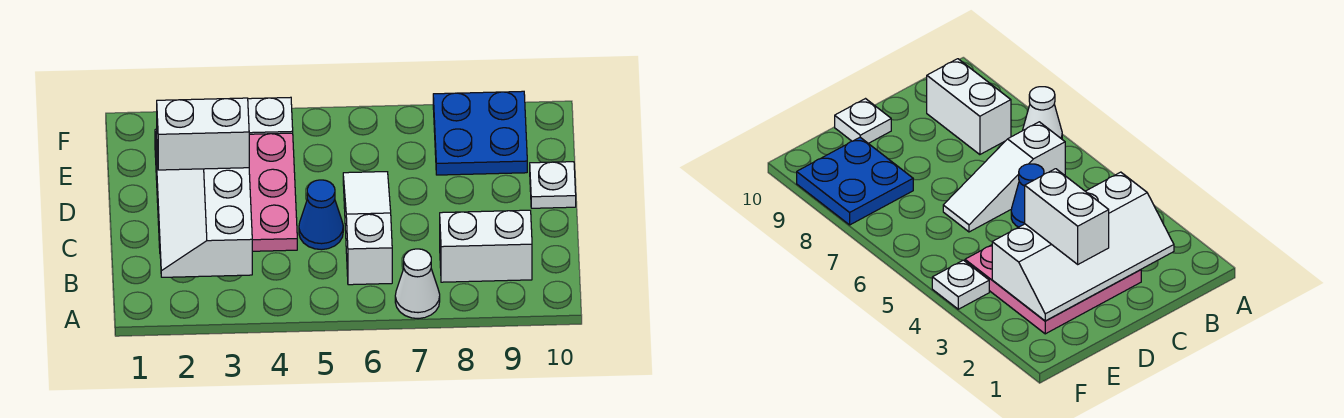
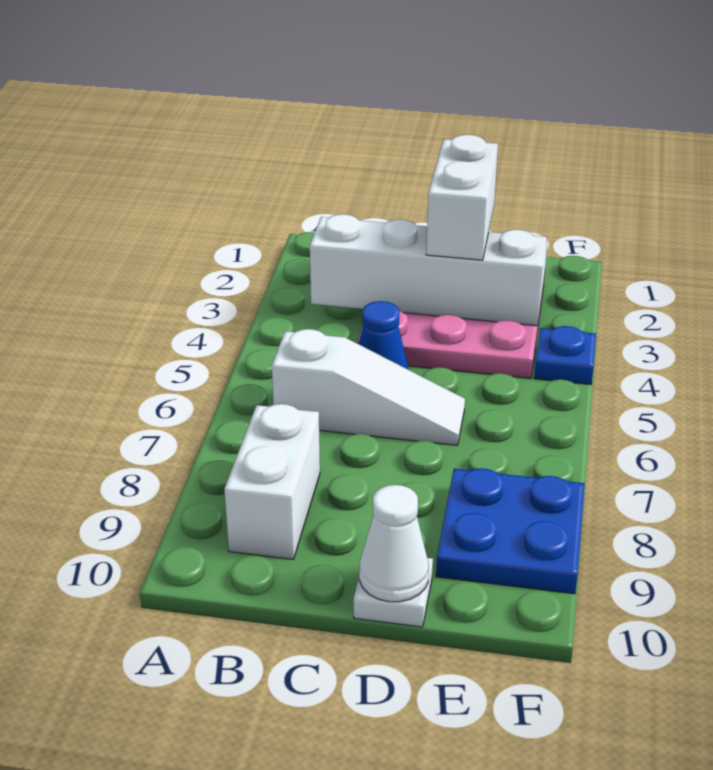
white cone A7 level 1 -> white cone D10 level 2
white plate F4 level 1 -> blue plate F4 level 1

